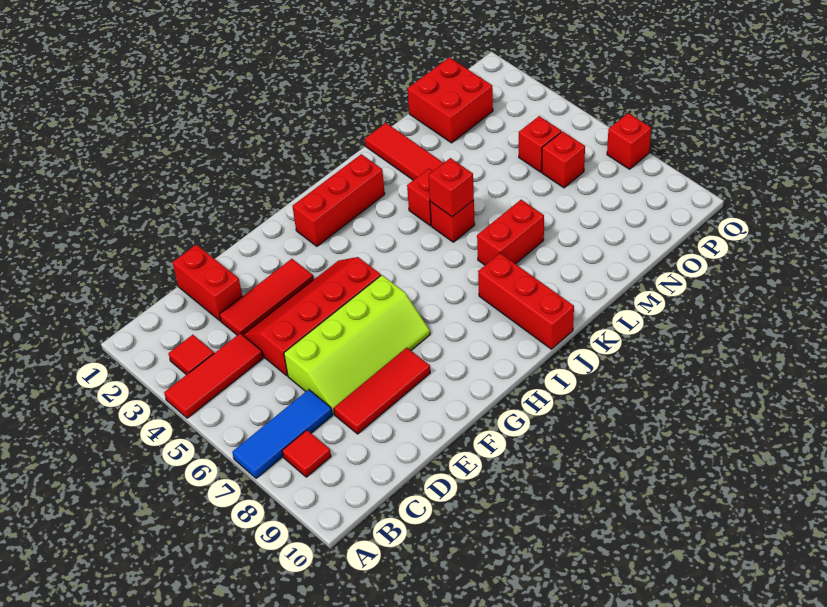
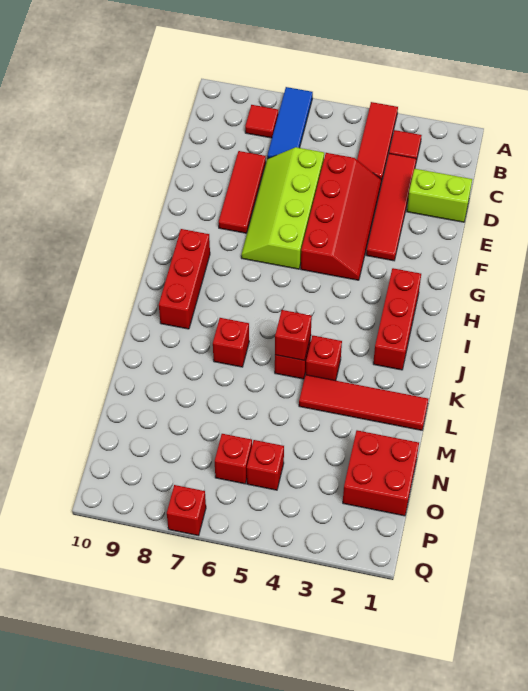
red brick D1:D2 level 1 -> lime brick D1:D2 level 1
red tile D3:F3 level 1 -> red tile C3:F3 level 1
red brick J8:J10 level 1 -> red brick H9:J9 level 1
red brick K7:L7 level 1 -> red brick K7 level 1

